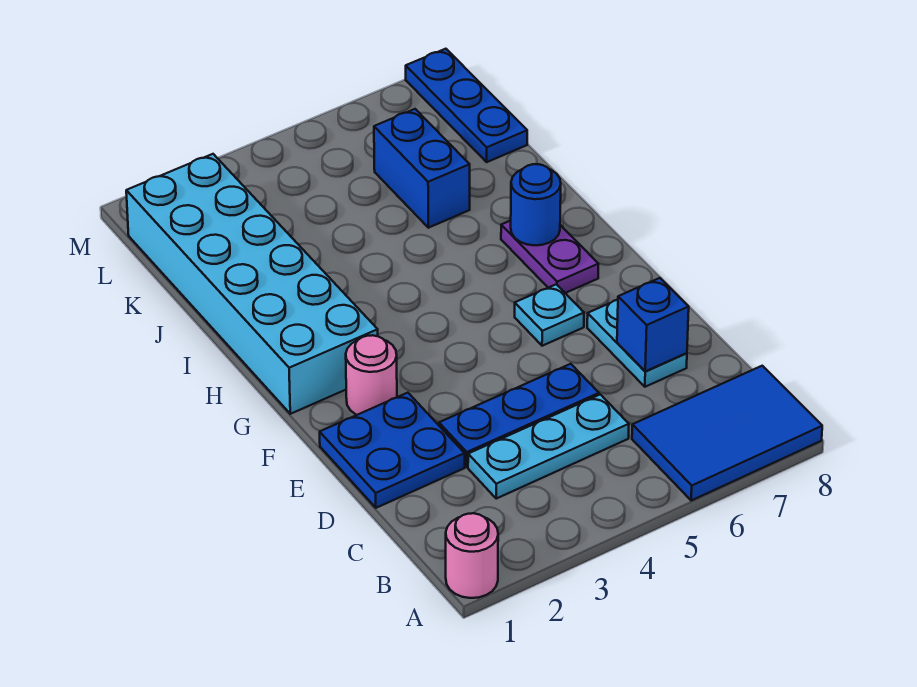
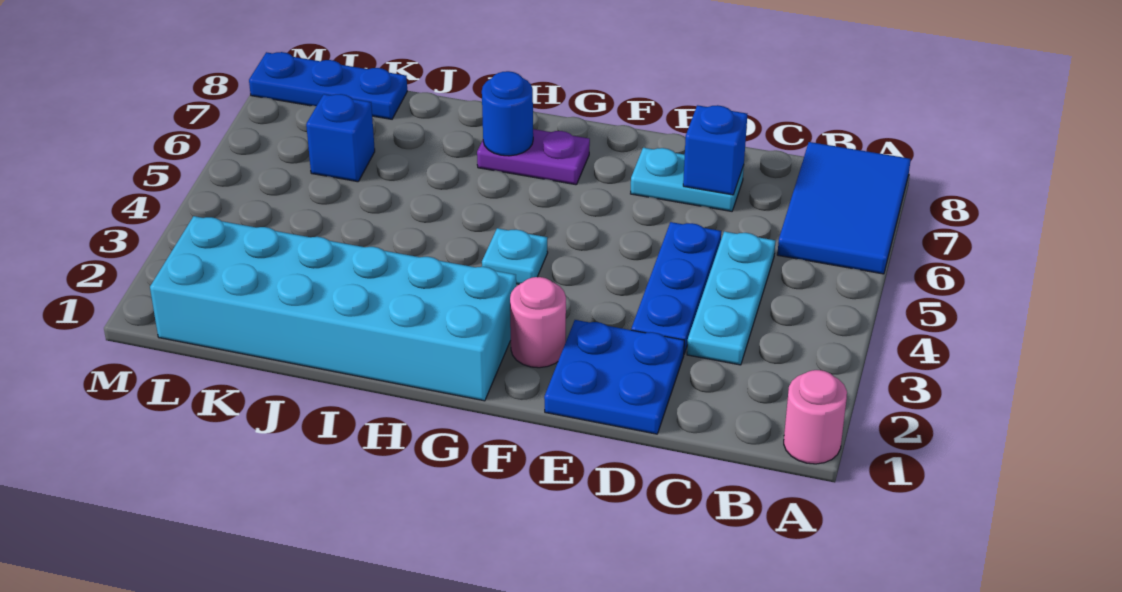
cyan plate F6 level 1 -> cyan plate G4 level 1
blue brick J6:K6 level 1 -> blue brick K6 level 1

